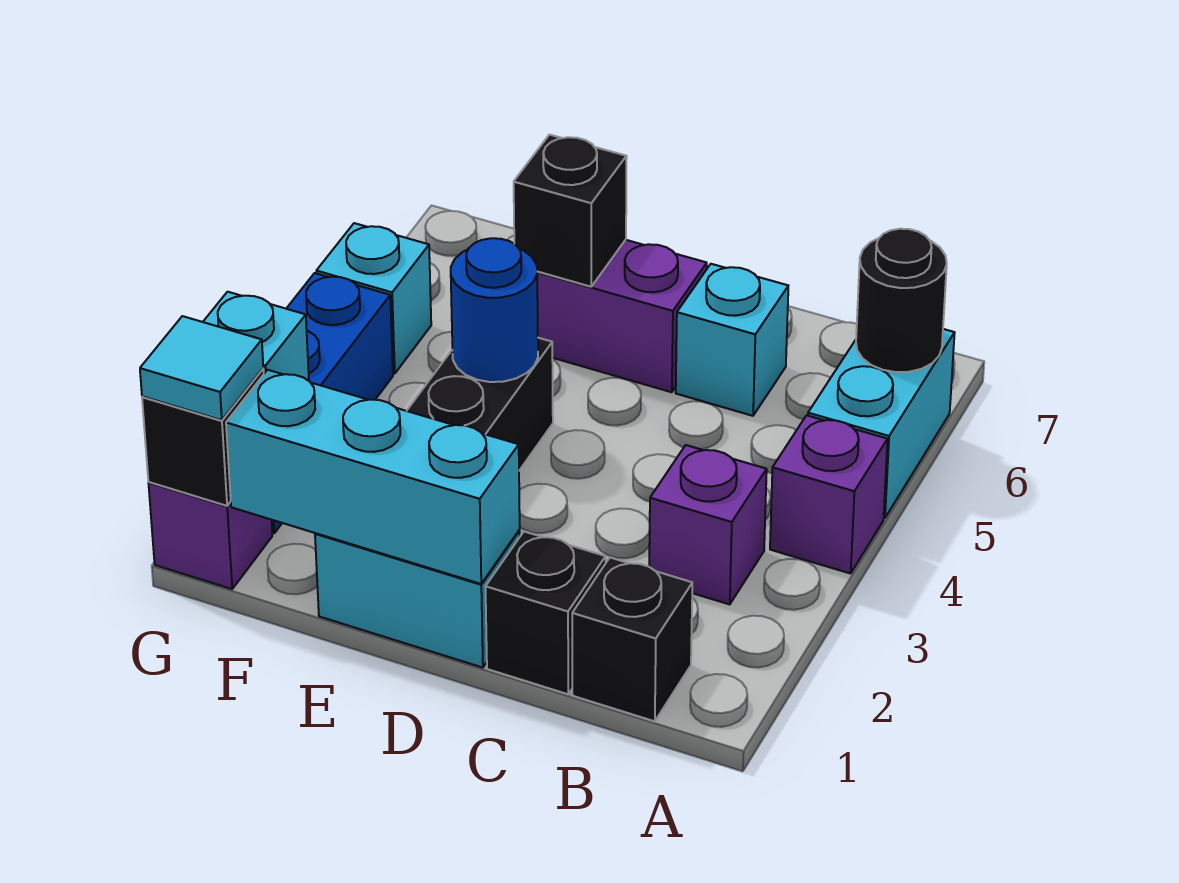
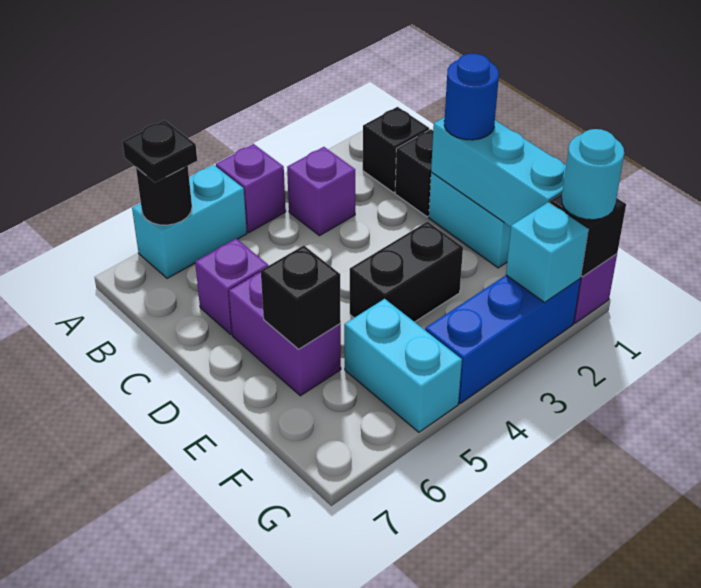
none -> black plate A6 level 3
cyan brick C6 level 1 -> purple brick C6 level 1
blue round brick E4 level 2 -> blue round brick D1 level 3
cyan tile G1 level 3 -> cyan round brick G1 level 3
cyan brick G5 level 1 -> cyan brick F5:G5 level 1

